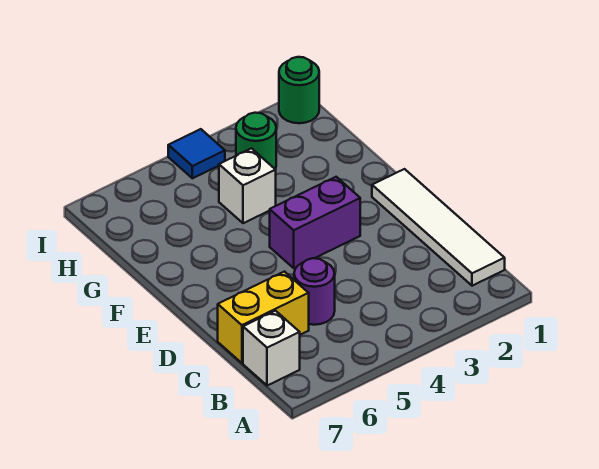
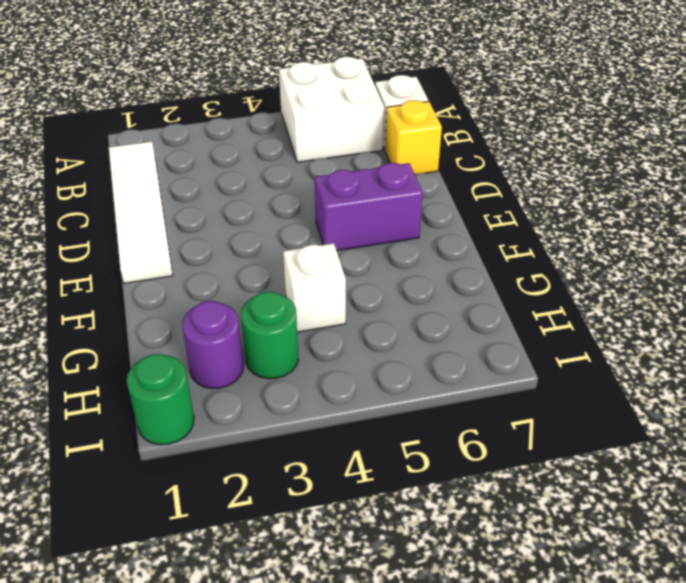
none -> white brick A5:B6 level 1
purple round brick C5 level 1 -> purple round brick H2 level 1
yellow brick C6:C7 level 1 -> yellow brick C7 level 1
purple brick E3:E4 level 1 -> purple brick E5:E6 level 1
blue tile I4 level 1 -> none

